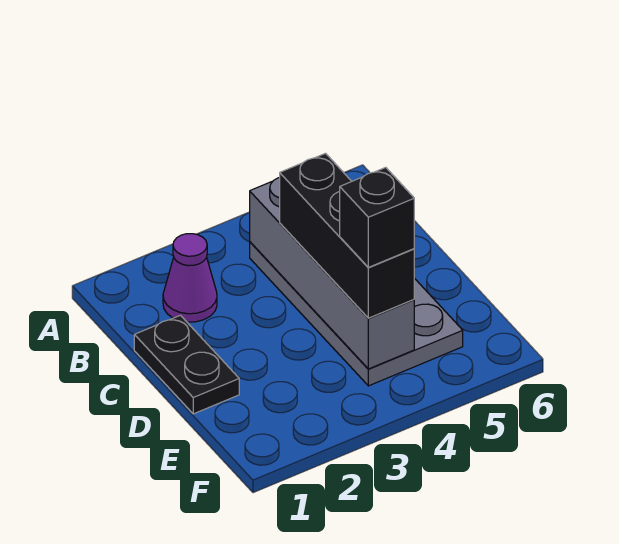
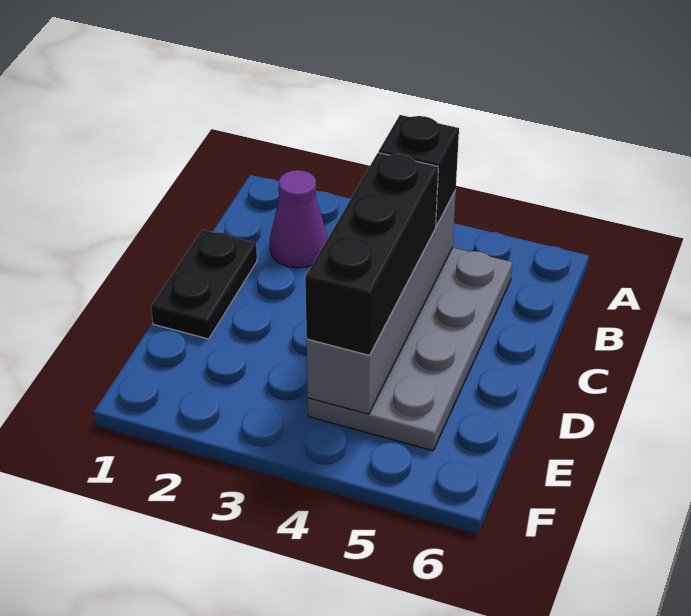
black brick E4 level 4 -> black brick B4 level 3

